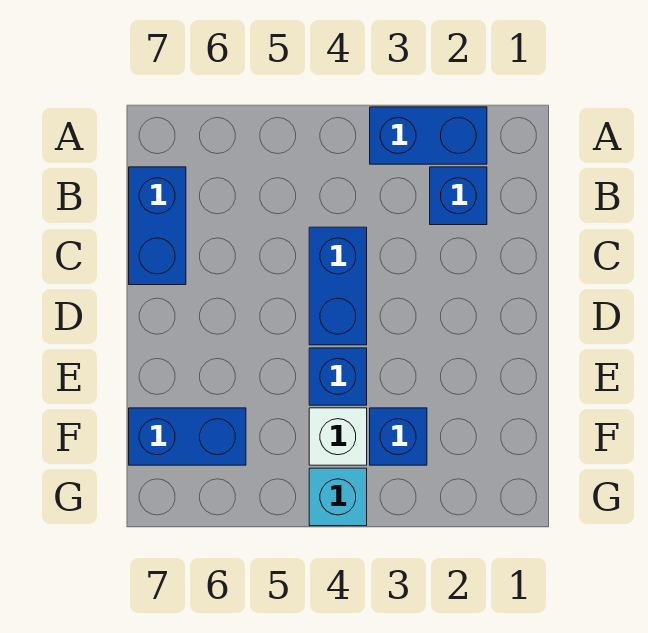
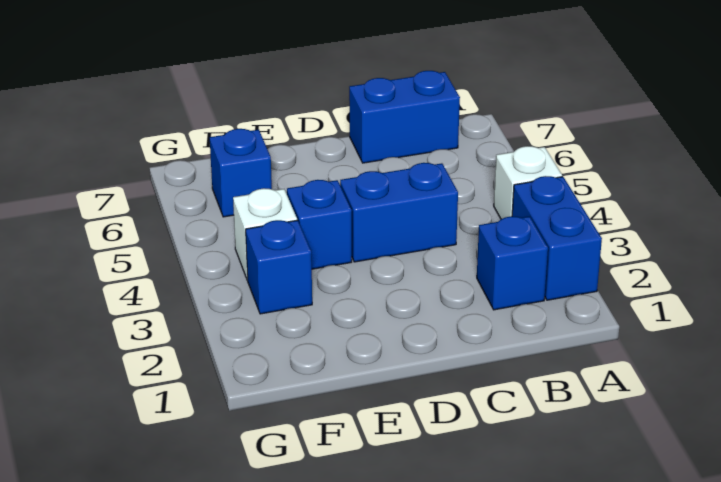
none -> white brick A4 level 1
blue brick F6:F7 level 1 -> blue brick F6 level 1
cyan brick G4 level 1 -> none

